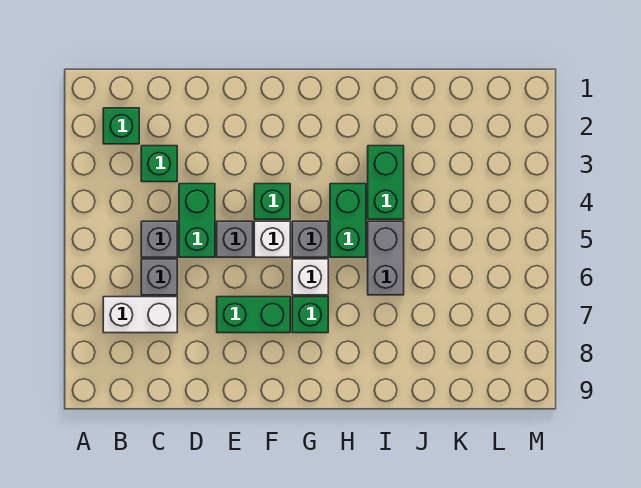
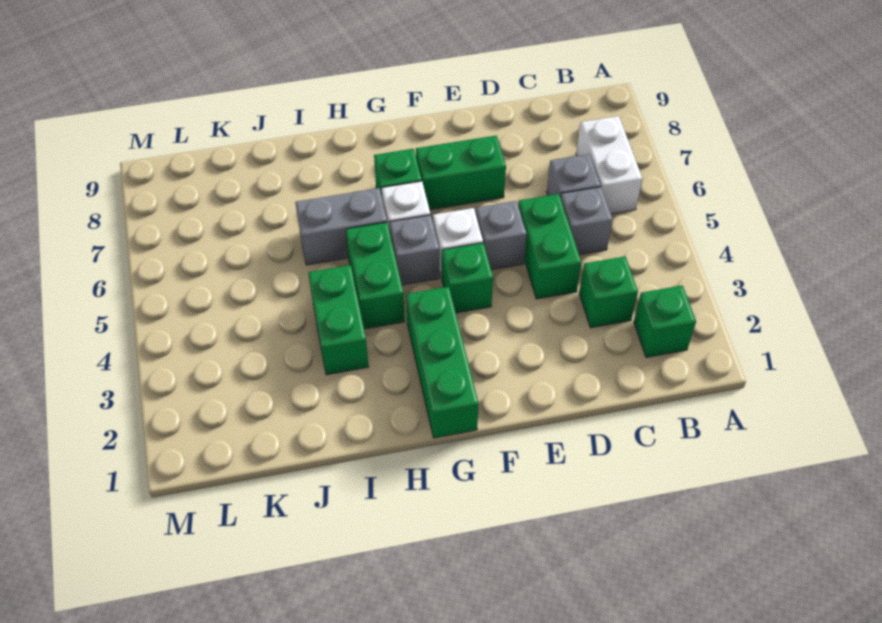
white brick B7:C7 level 1 -> white brick B6:B7 level 1
none -> green brick G1:G3 level 1
grey brick I5:I6 level 1 -> grey brick H6:I6 level 1

